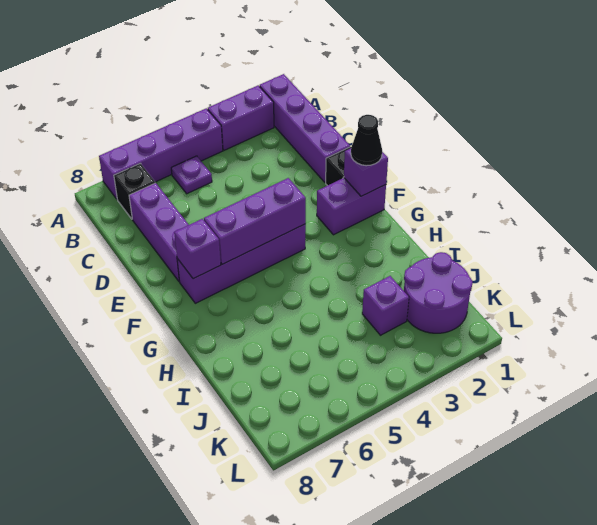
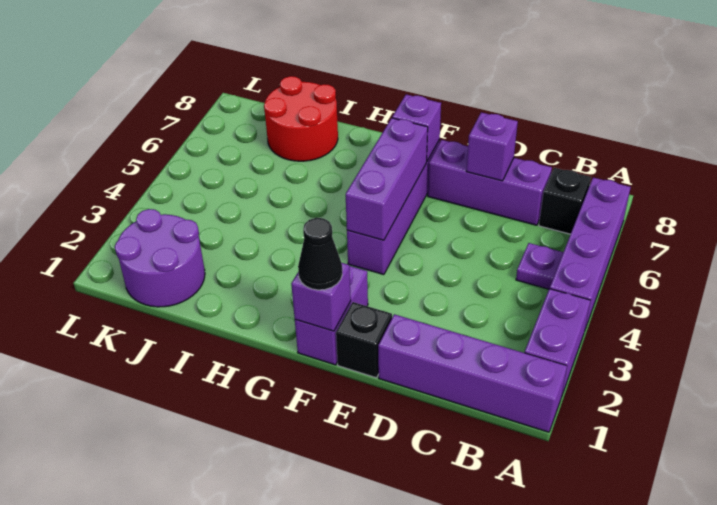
none -> red round brick I7:J8 level 1
purple brick J3 level 1 -> purple brick D7 level 2

